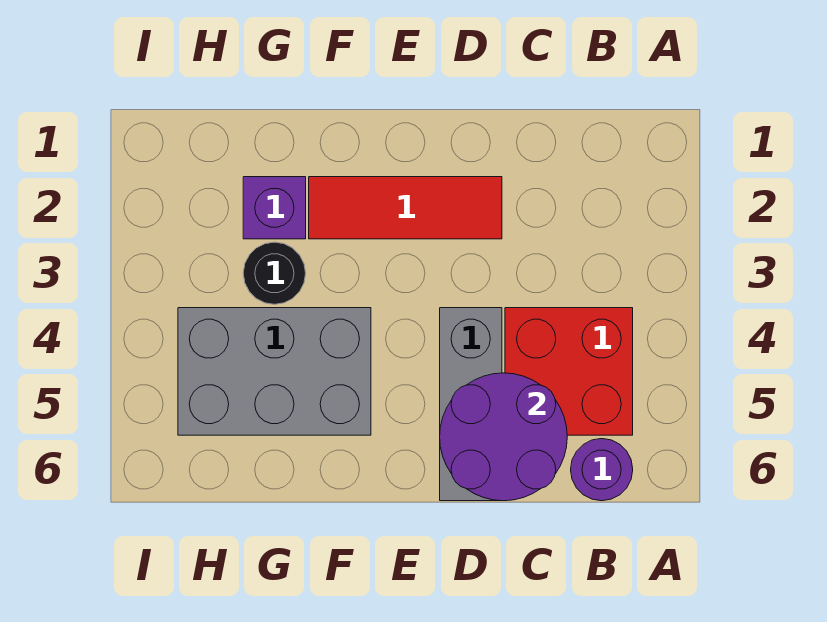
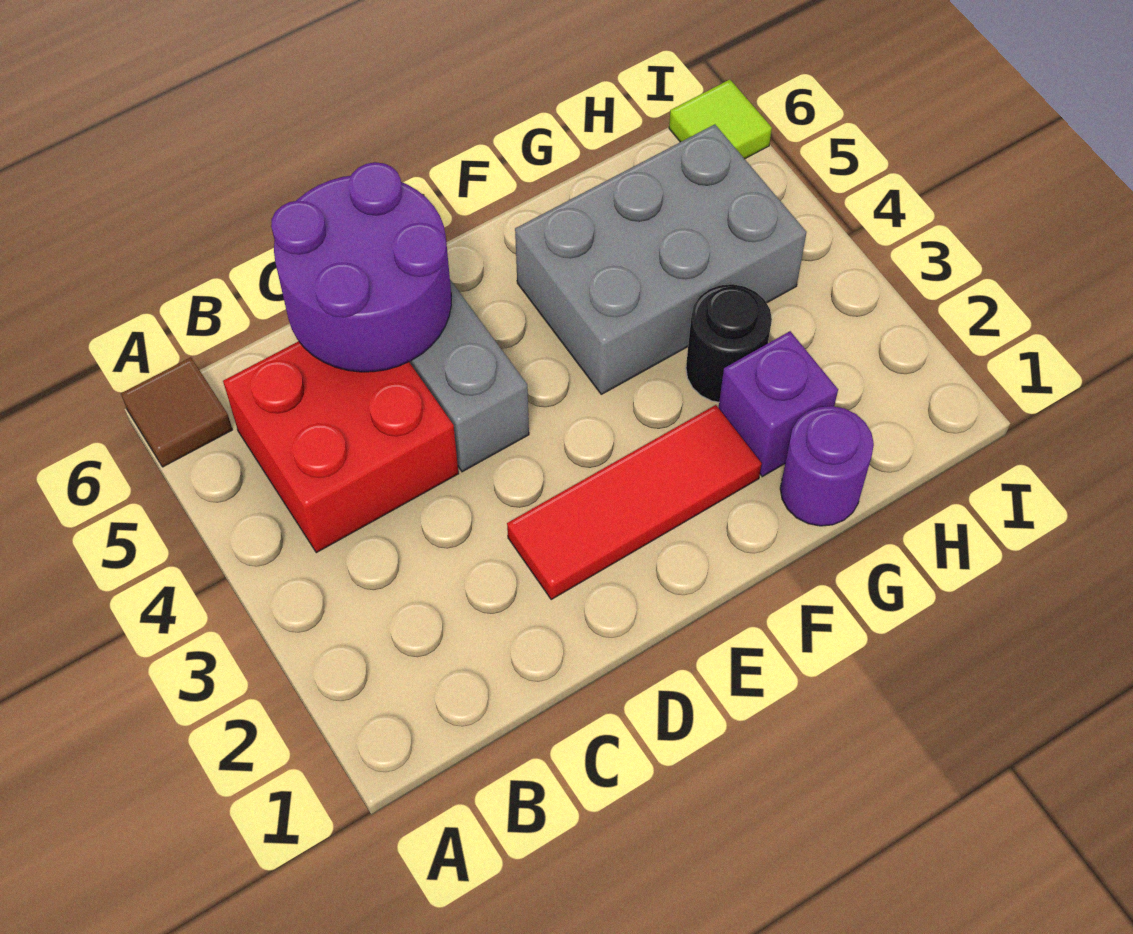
none -> brown tile A6 level 1
purple round brick B6 level 1 -> purple round brick G1 level 1
none -> lime tile I6 level 1

